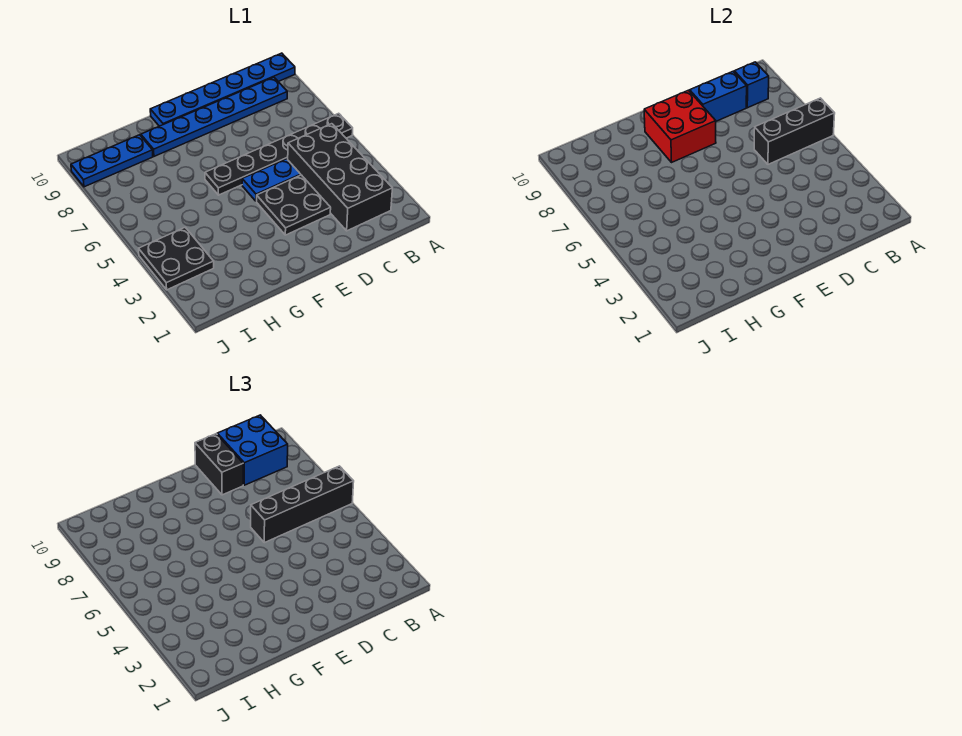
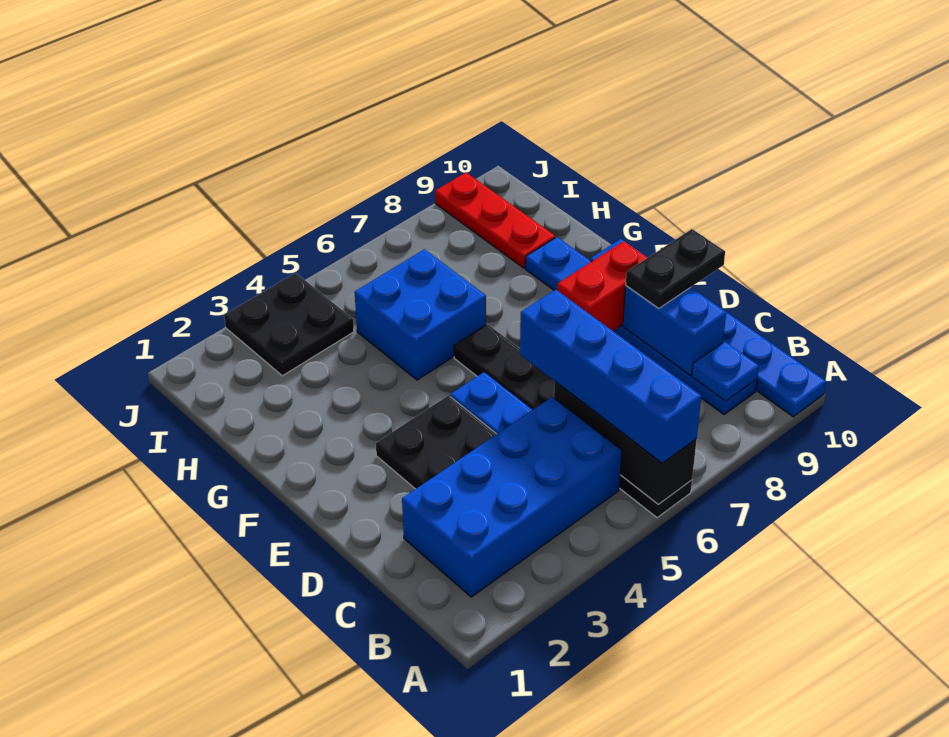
black brick A6:D6 level 3 -> blue brick A6:D6 level 3
black brick B2:C5 level 1 -> blue brick B2:C5 level 1
blue brick B9 level 2 -> blue plate B9 level 2
blue brick B9:C10 level 3 -> blue brick G5:H6 level 1
black brick D9:D10 level 3 -> black plate D9:D10 level 3
red brick E8:F9 level 2 -> red brick E8:E9 level 2
blue plate H9:J9 level 1 -> red plate H9:J9 level 1

